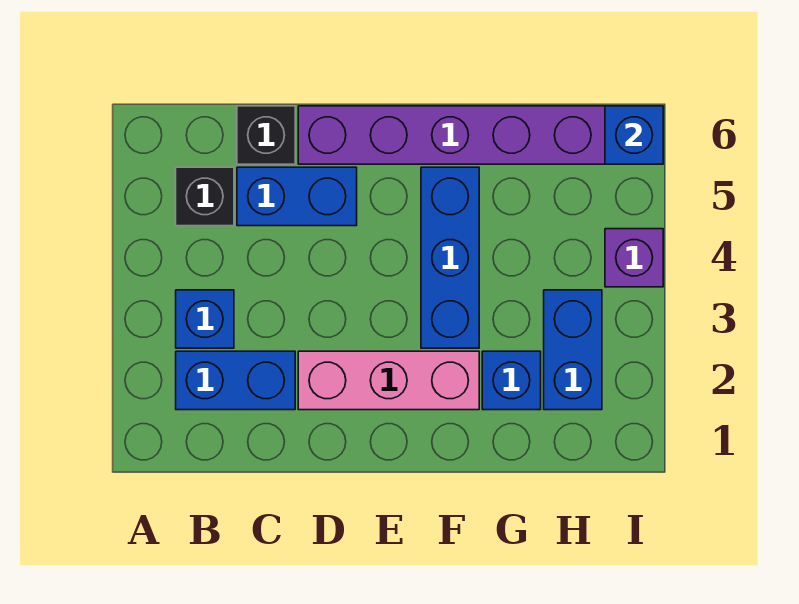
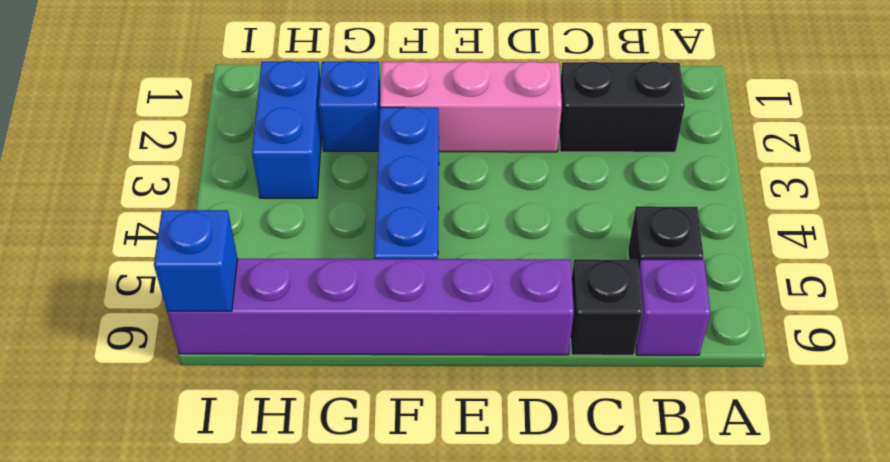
blue brick B2:C2 level 1 -> black brick B2:C2 level 1
blue brick B3 level 1 -> none
blue brick C5:D5 level 1 -> none
purple brick I4 level 1 -> purple brick B6 level 1

